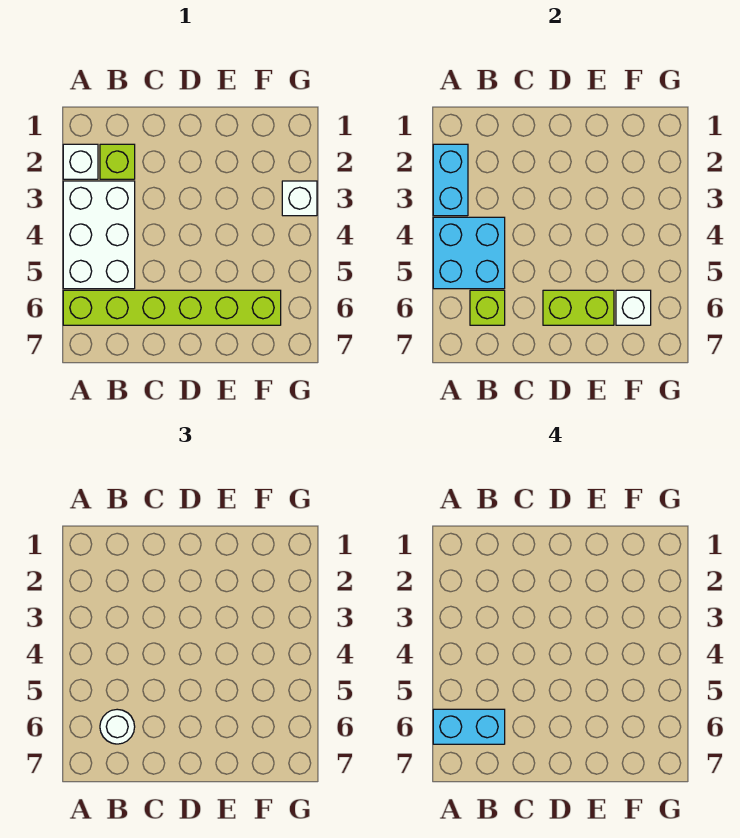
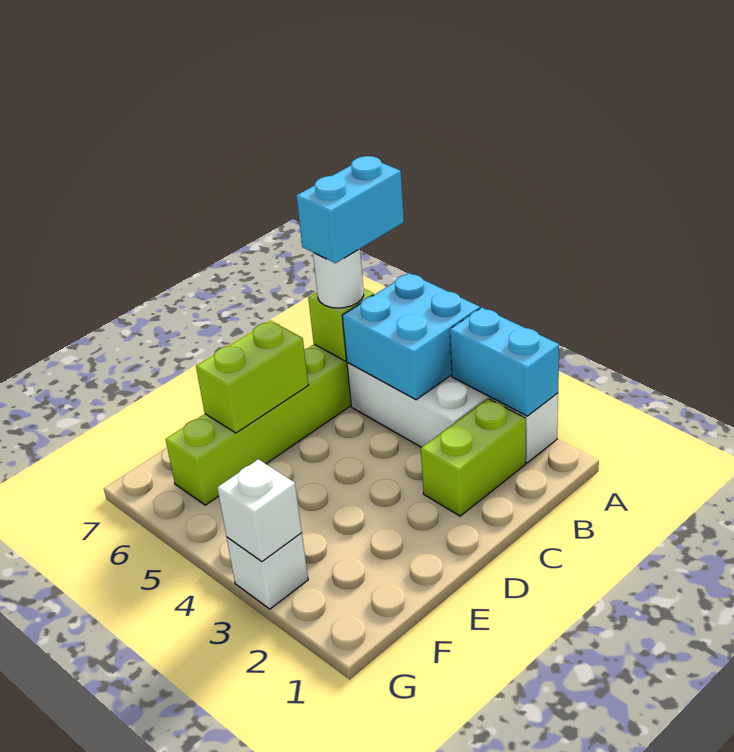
lime brick B2 level 1 -> lime brick B2:C2 level 1
white brick F6 level 2 -> white brick G3 level 2

